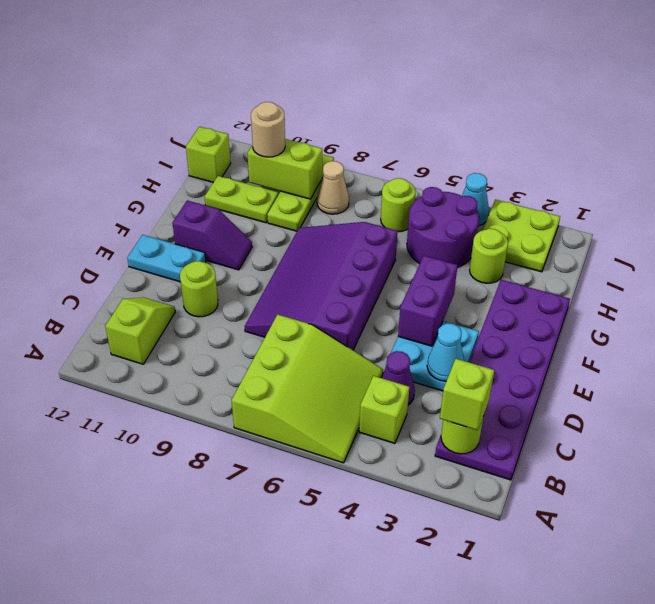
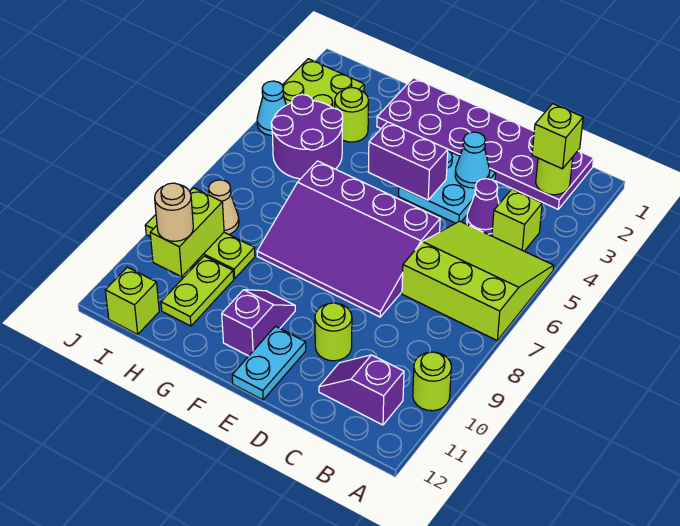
lime slope B11:C11 level 1 top B -> purple slope B11:C11 level 1 top B
lime round brick I6 level 1 -> lime round brick A10 level 1

